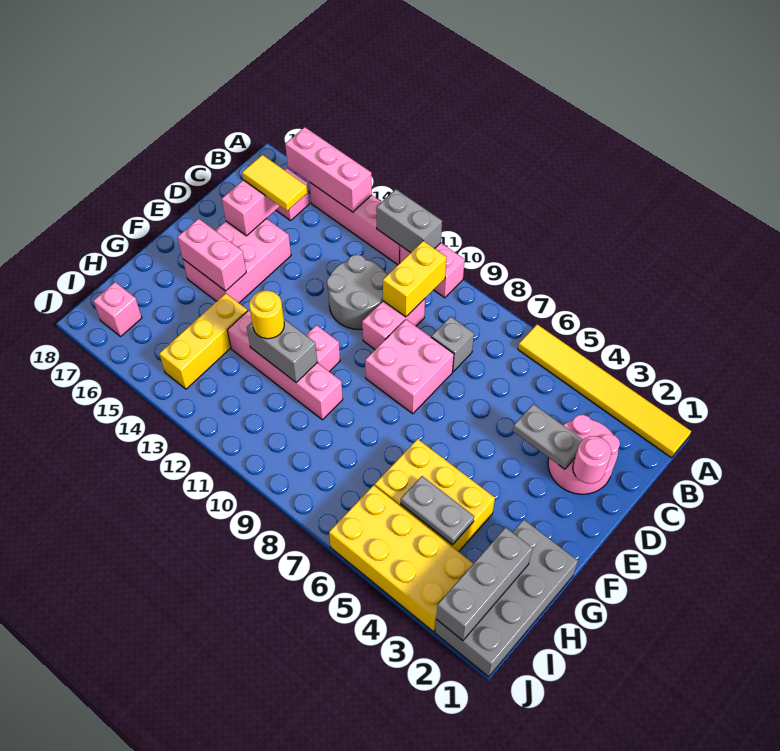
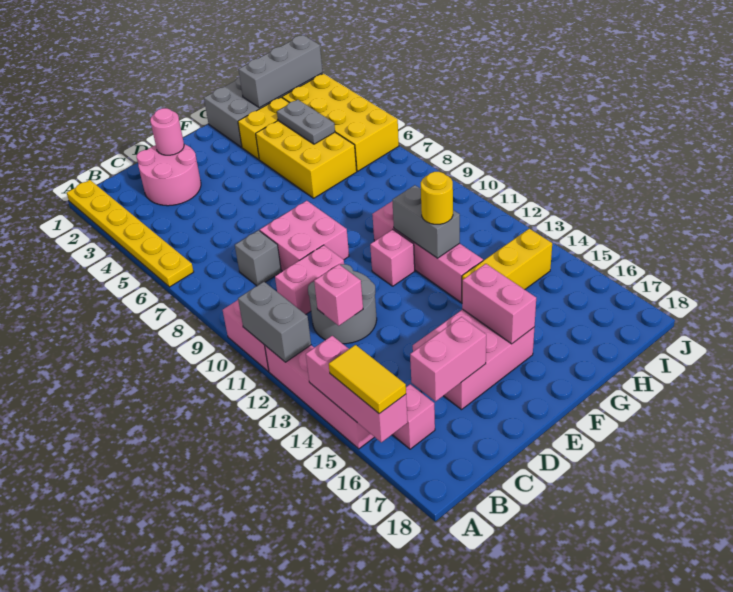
yellow tile A1:A6 level 1 -> yellow plate A1:A6 level 1
yellow brick B10:C10 level 2 -> yellow brick G3:H3 level 1
yellow tile C15:C16 level 3 -> yellow tile A15:A16 level 3
grey plate D3:D4 level 2 -> none
pink brick I17 level 1 -> pink brick C12 level 2

